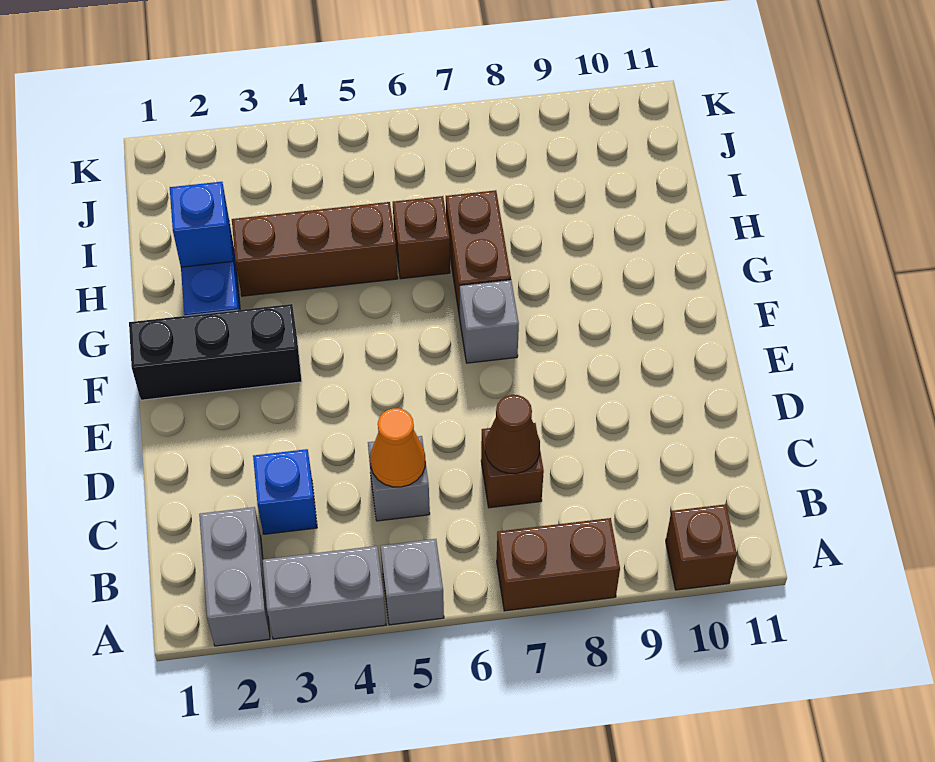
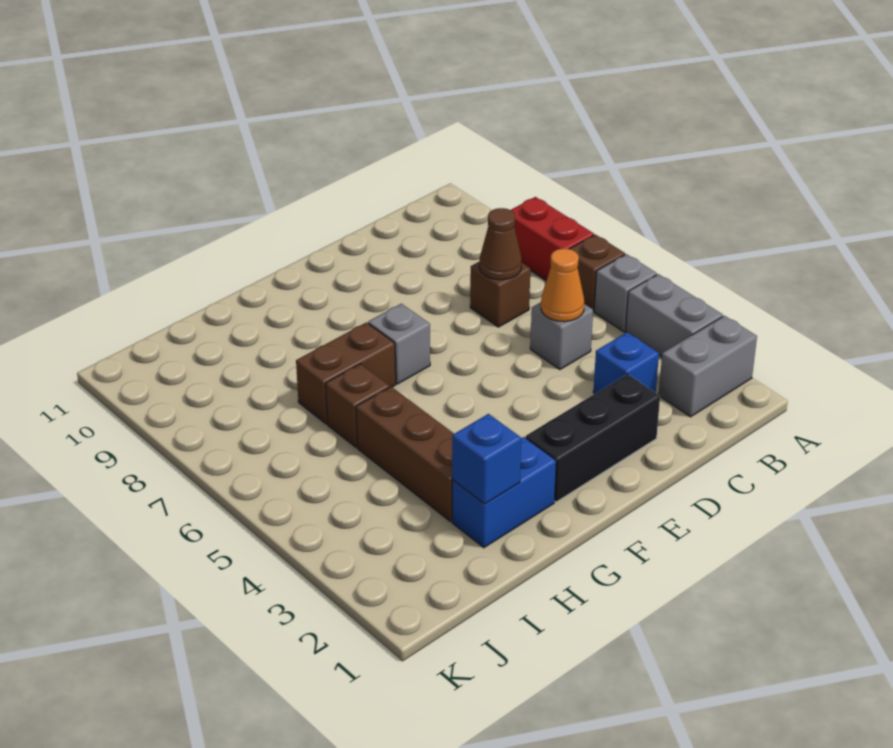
brown brick A7:A8 level 1 -> red brick A7:A8 level 1
brown brick A10 level 1 -> brown brick A6 level 1
black brick F1:F3 level 1 -> black brick D2:F2 level 1

